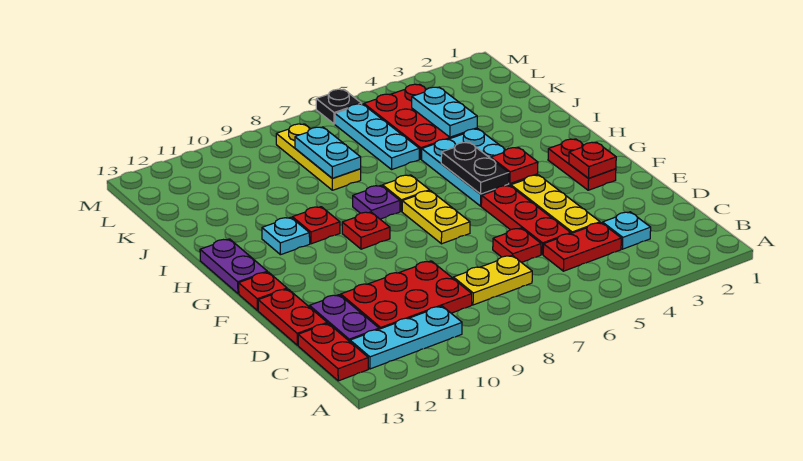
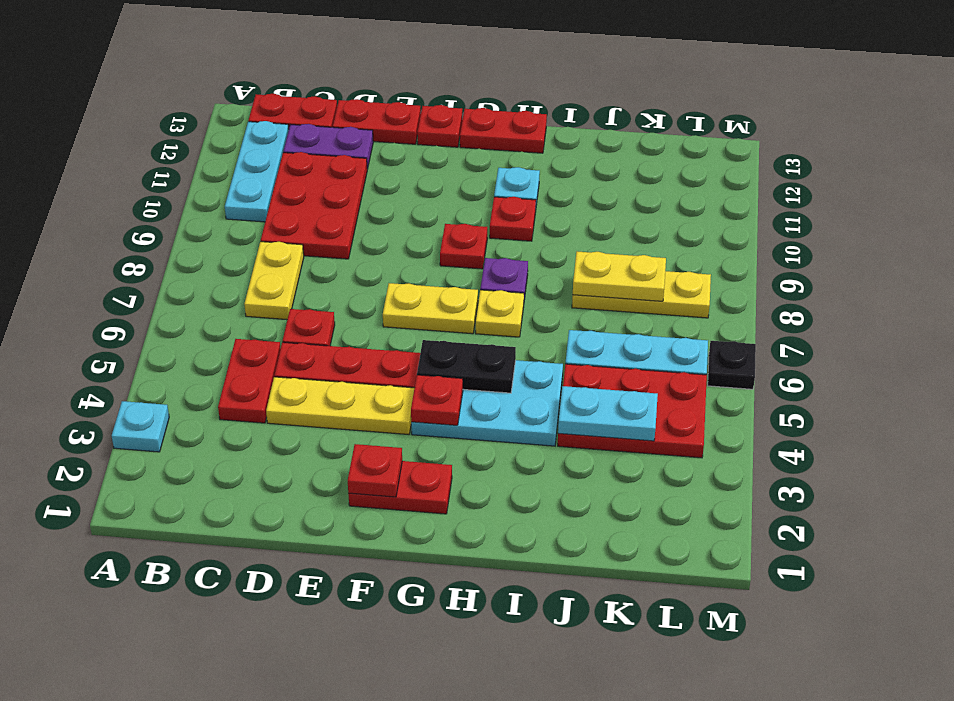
cyan plate C3 level 1 -> cyan plate A3 level 1
purple plate G13:H13 level 1 -> red plate G13:H13 level 1
cyan plate J8:K8 level 2 -> yellow plate J8:K8 level 2

